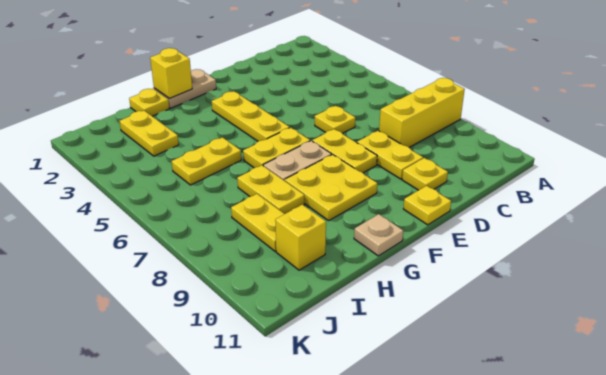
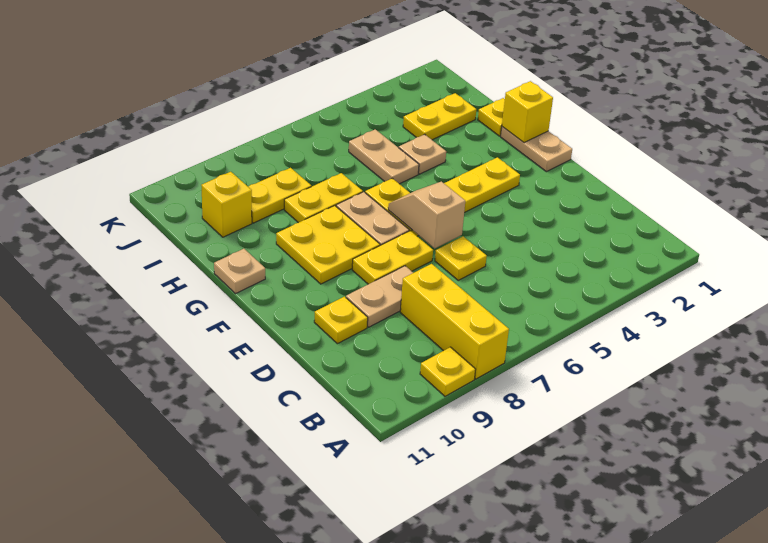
yellow plate D8:D9 level 1 -> tan plate D8:D9 level 1
none -> tan slope E6:F6 level 2 top E
yellow plate E11 level 1 -> yellow plate A9 level 1
none -> tan plate H4 level 1
yellow plate H5:I5 level 1 -> tan plate H5:I5 level 1

